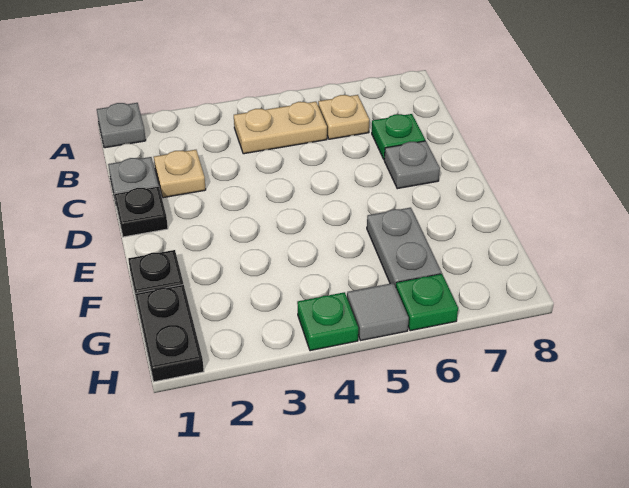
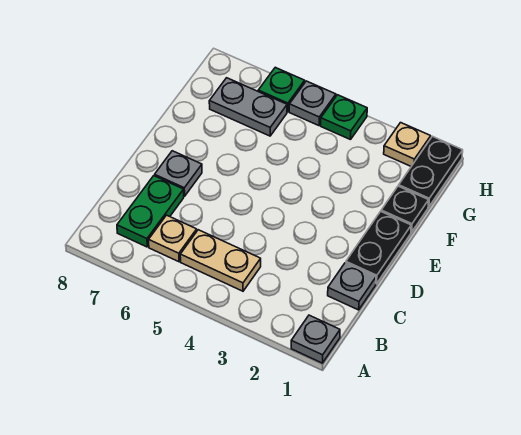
tan plate C2 level 1 -> tan plate H2 level 1
green plate C7 level 1 -> green plate B7:C7 level 1
black plate D1 level 1 -> black plate D1:E1 level 1
grey plate F6:G6 level 1 -> grey plate G6:G7 level 1
grey tile H5 level 1 -> grey plate H5 level 1

